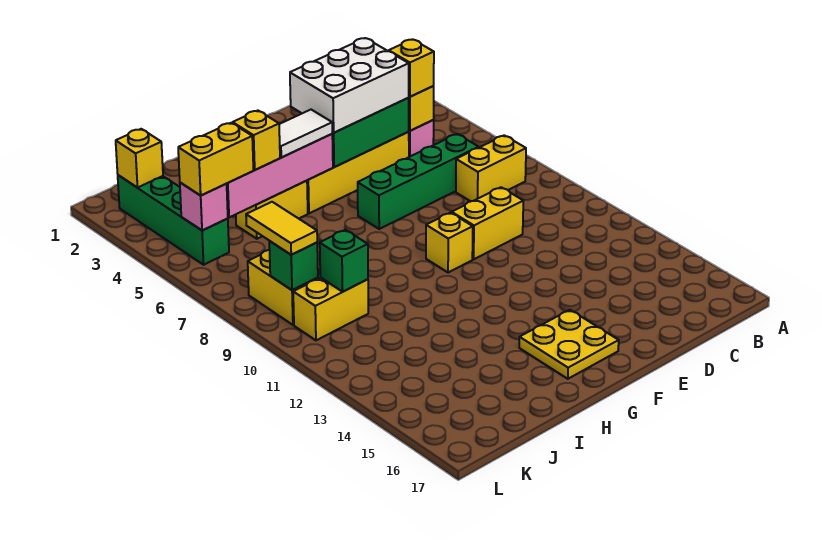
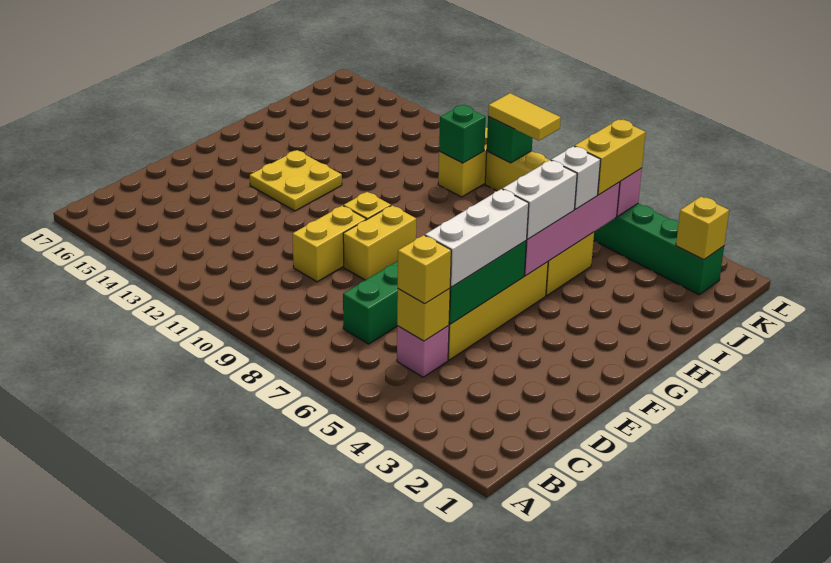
yellow brick B8:C8 level 1 -> yellow brick E9:F9 level 1
white brick D4:F5 level 3 -> white brick D5:F5 level 3
yellow plate F15:G16 level 1 -> yellow plate F13:G14 level 1
white tile G5:H5 level 3 -> white brick G5:H5 level 3
yellow brick I5 level 3 -> white brick I5 level 3

